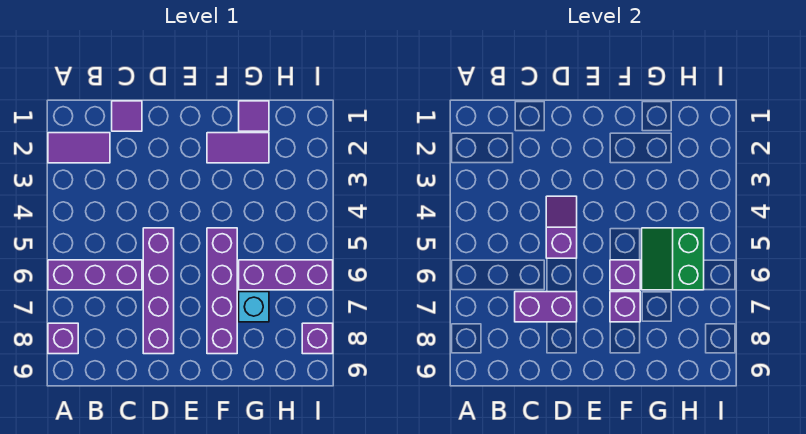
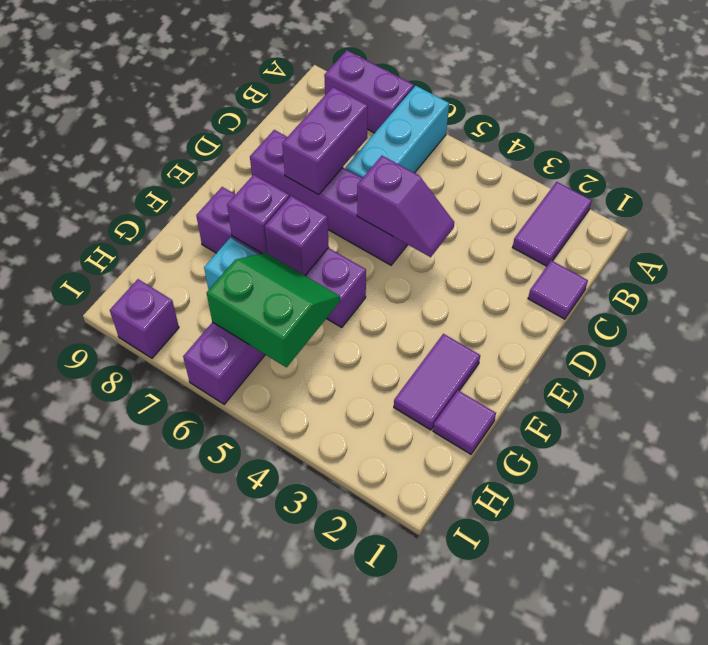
purple brick A6:C6 level 1 -> cyan brick A6:C6 level 1
purple brick A8 level 1 -> purple brick A7:A8 level 1

